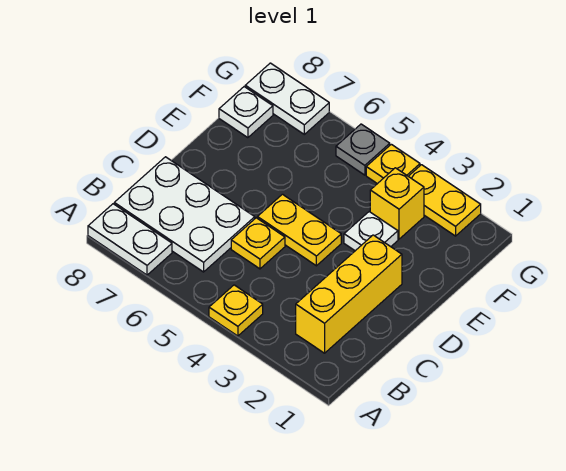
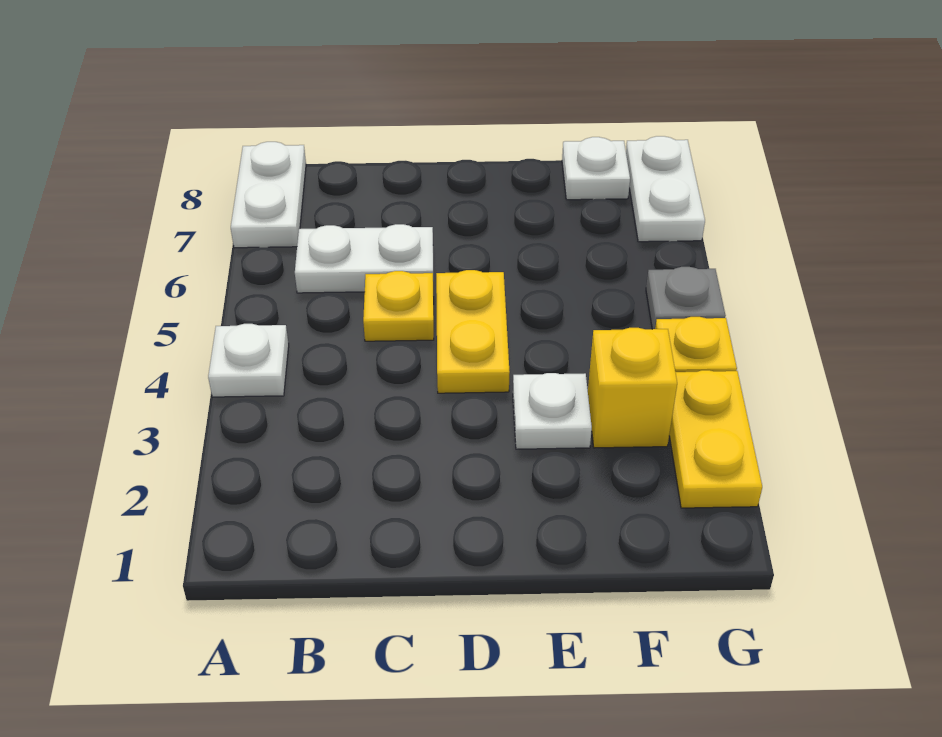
yellow plate A4 level 1 -> white plate A4 level 1
yellow brick B2:D2 level 1 -> none
white plate B6:C8 level 1 -> white plate B6:C6 level 1

